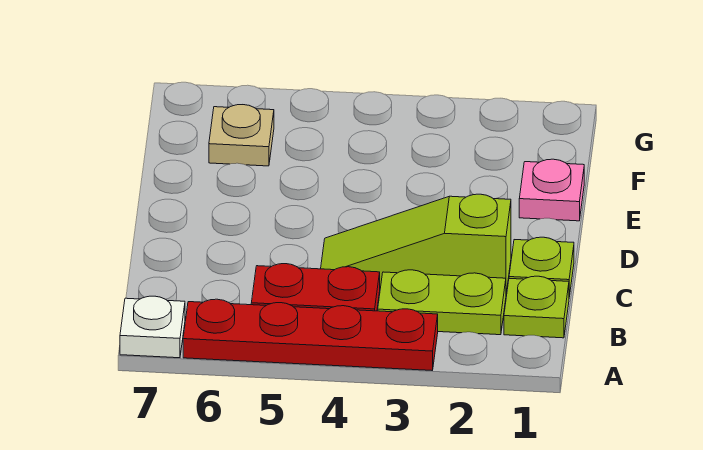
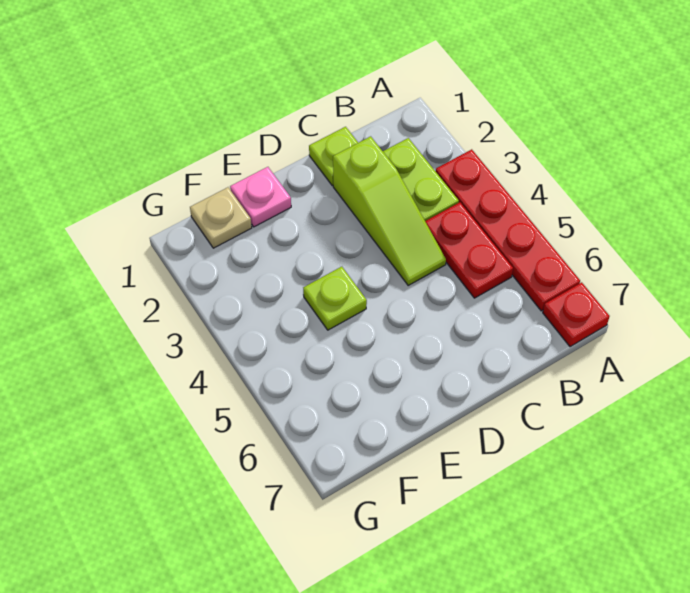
white plate A7 level 1 -> red plate A7 level 1
lime plate B1 level 1 -> lime plate E4 level 1
tan plate F6 level 1 -> tan plate F1 level 1

